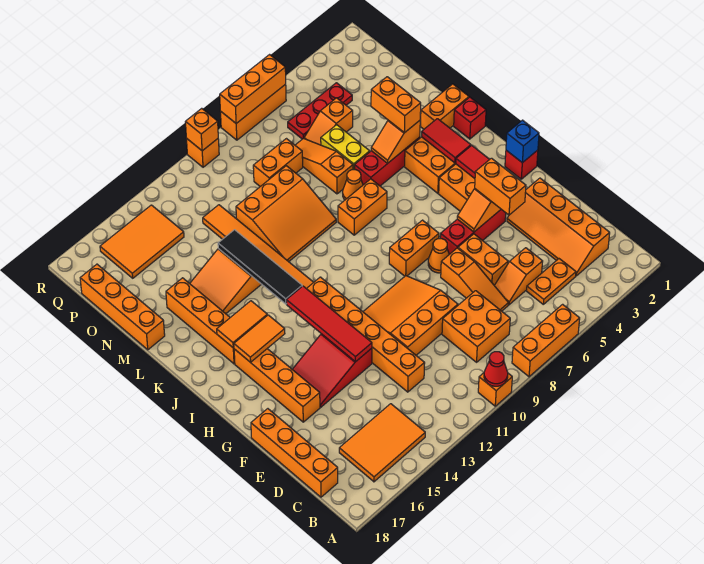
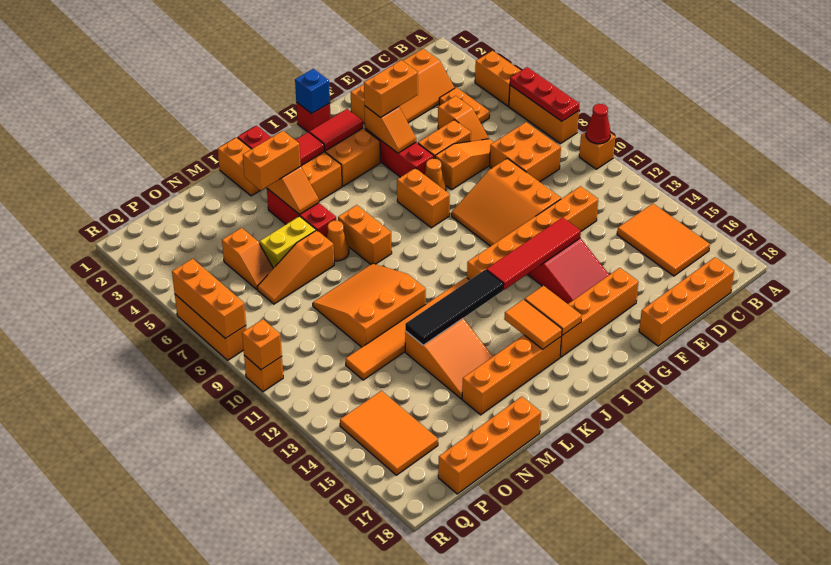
orange slope L9:N11 level 1 top N -> orange slope L9:N11 level 1 top 11
orange brick O8:O9 level 1 -> orange brick A4:A5 level 1
red plate P4:P6 level 1 -> red plate A6:A8 level 2

